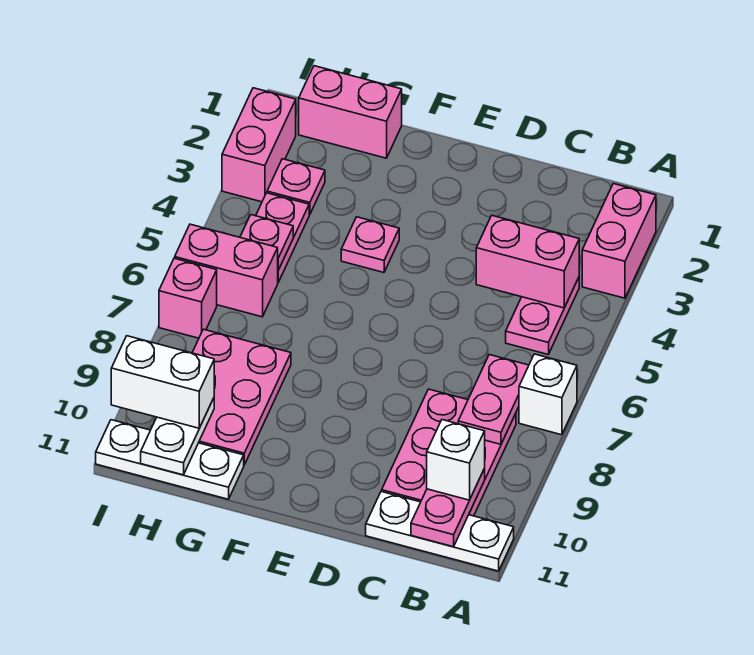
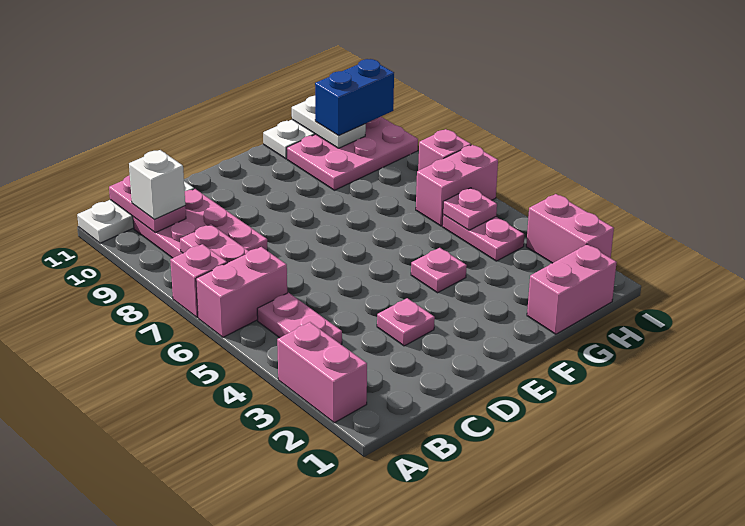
white brick A7 level 1 -> pink brick A7 level 1
pink brick B4:C4 level 2 -> pink brick A6:B6 level 1
pink plate G8:H10 level 1 -> pink plate G9:I10 level 1
pink plate H3 level 1 -> pink plate D3 level 1
white brick H10:I10 level 3 -> blue brick H10:I10 level 3

